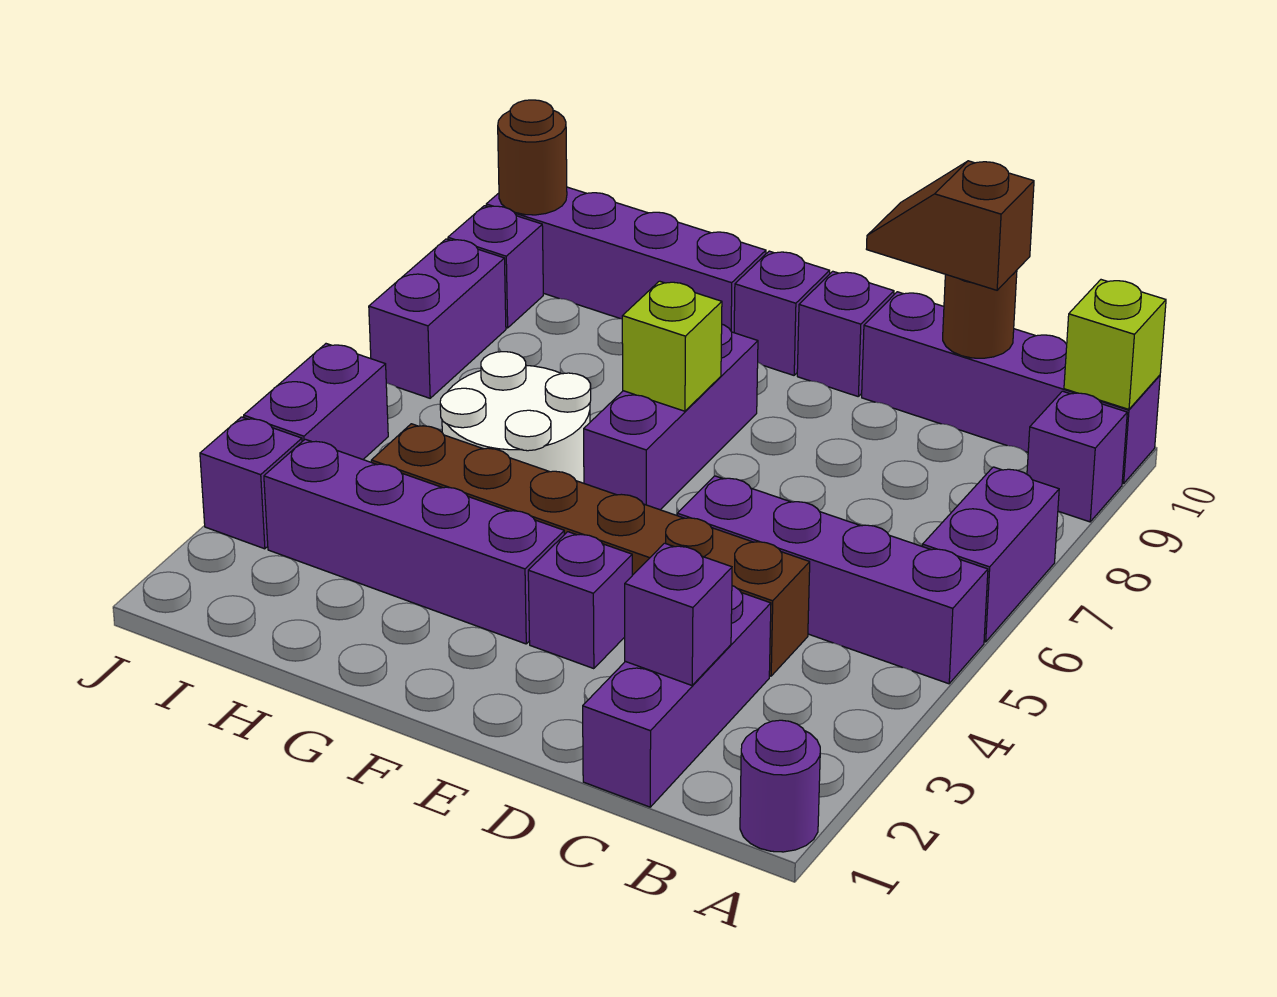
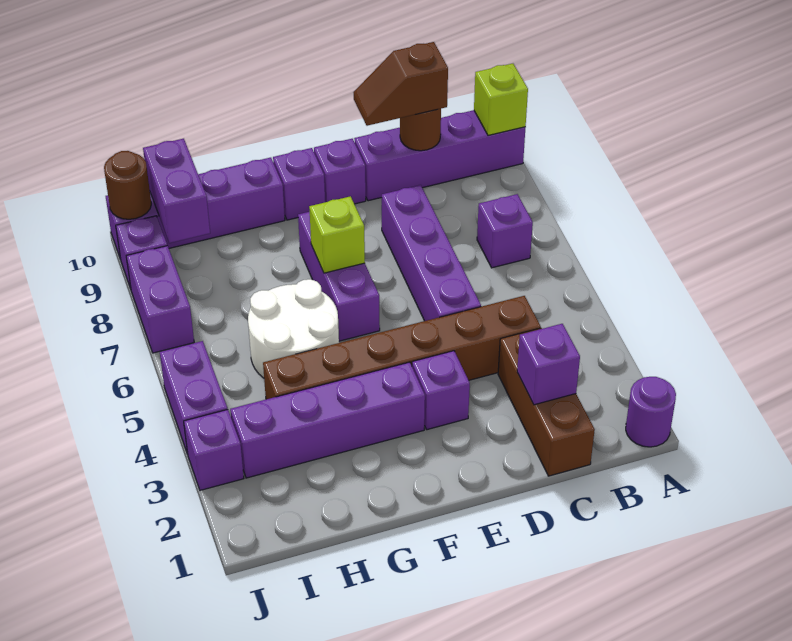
purple brick A5:D5 level 1 -> purple brick D5:D8 level 1
purple brick A6:A7 level 1 -> purple brick I9:I10 level 2
purple brick A9 level 1 -> purple brick B7 level 1
purple brick C1:C3 level 1 -> brown brick C1:C3 level 1

